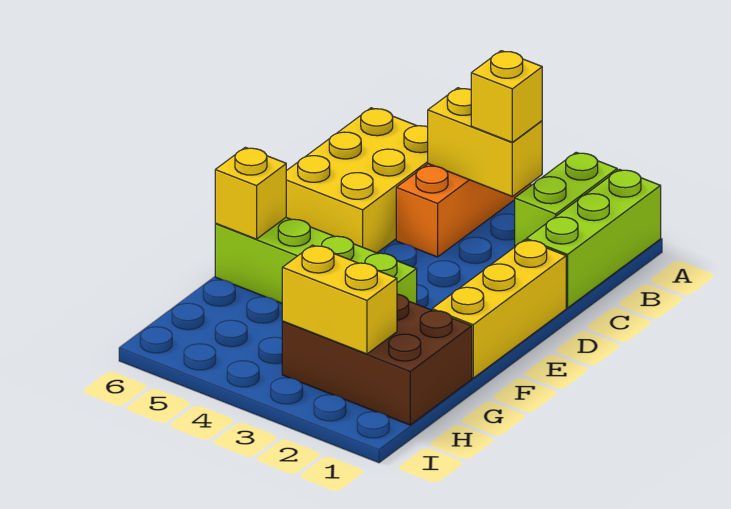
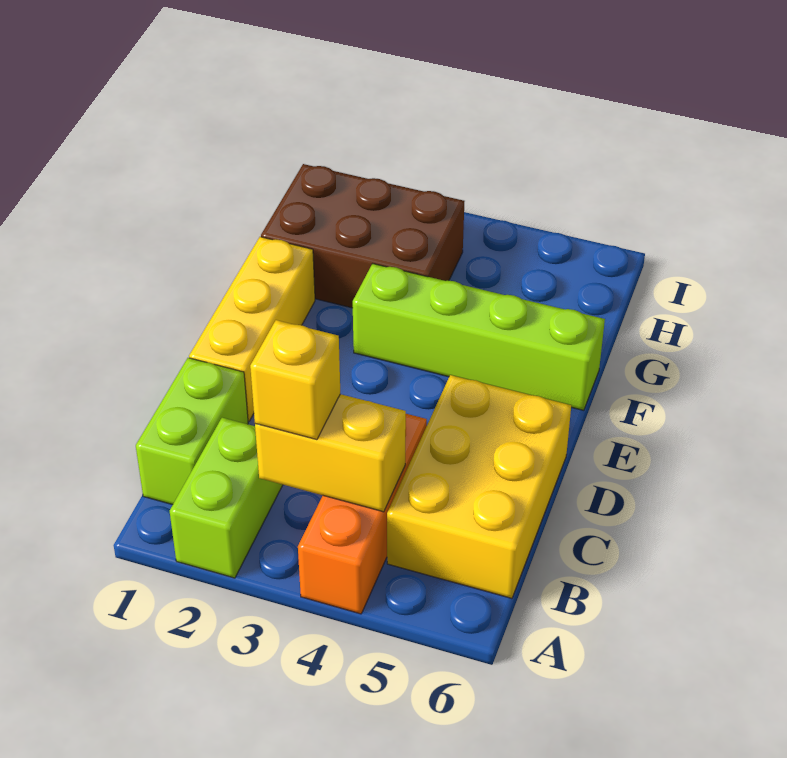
lime brick A1:C1 level 1 -> lime brick B1:C1 level 1
yellow brick F6 level 2 -> none
yellow brick H2:H3 level 2 -> none

